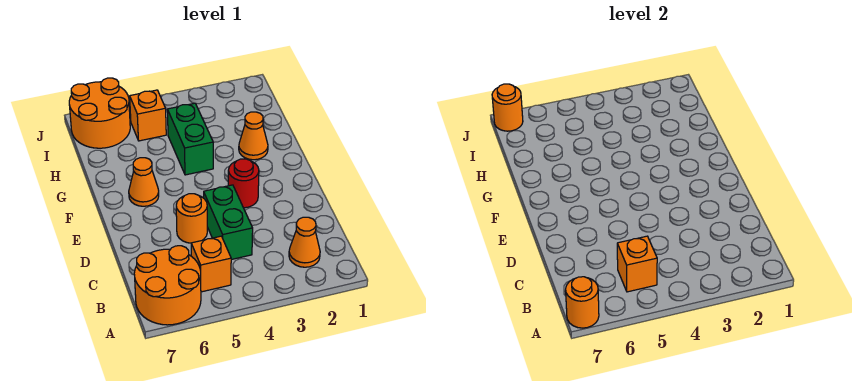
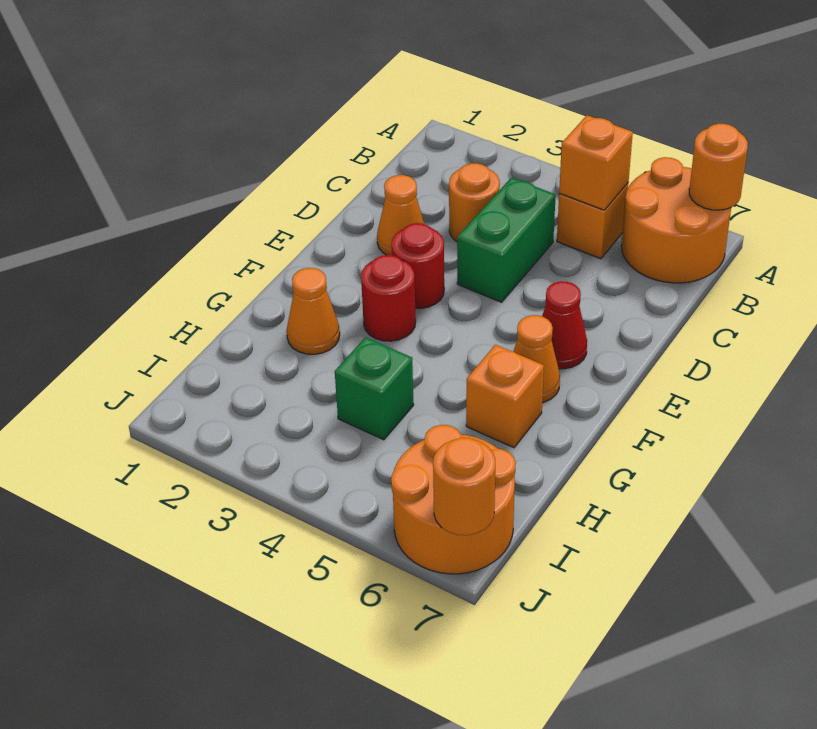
orange cone B2 level 1 -> orange cone D2 level 1
orange round brick D5 level 1 -> orange round brick C3 level 1
none -> red cone E6 level 1
none -> red round brick F3 level 1
green brick G4:H4 level 1 -> green brick H4 level 1
orange brick I5 level 1 -> orange brick G6 level 1

